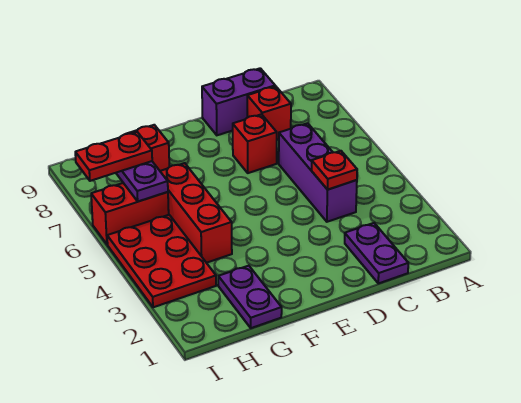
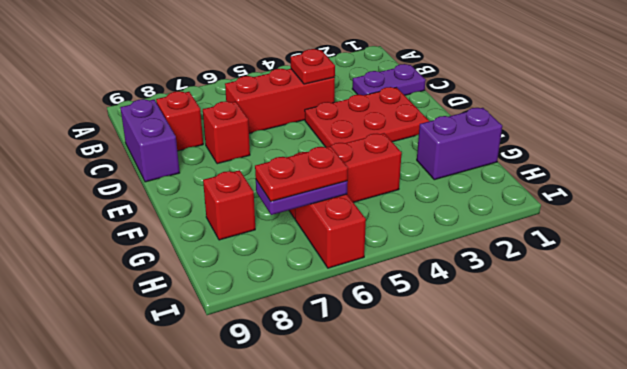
purple brick C4:C6 level 1 -> red brick C4:C6 level 1
purple plate G1:G2 level 1 -> purple brick G1:G2 level 1
red plate H3:I5 level 1 -> red plate D2:E4 level 1
red plate H7:I7 level 3 -> red plate H6:H7 level 3

